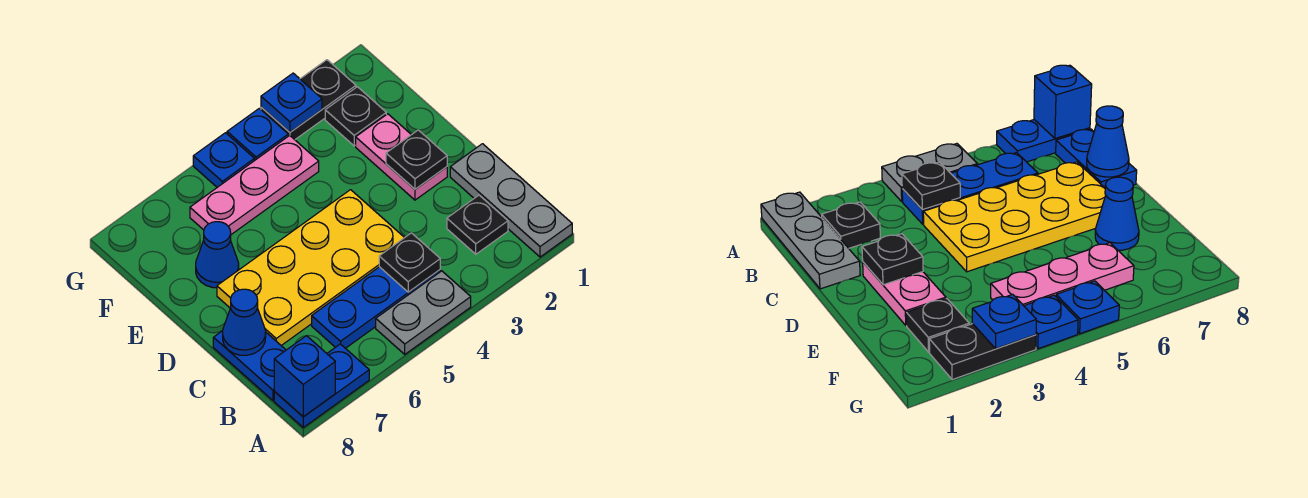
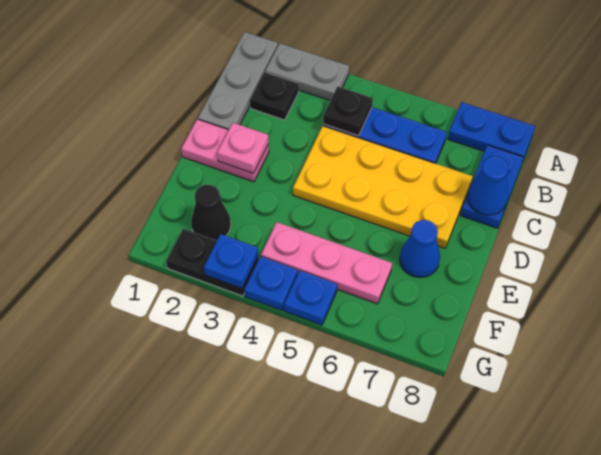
grey plate A4:A5 level 1 -> grey plate A2:A3 level 1
blue brick A8 level 2 -> none
pink plate D2:E2 level 1 -> pink plate D1:D2 level 1
black plate D2 level 2 -> pink plate D2 level 2
black plate F2 level 1 -> black cone F2 level 1

